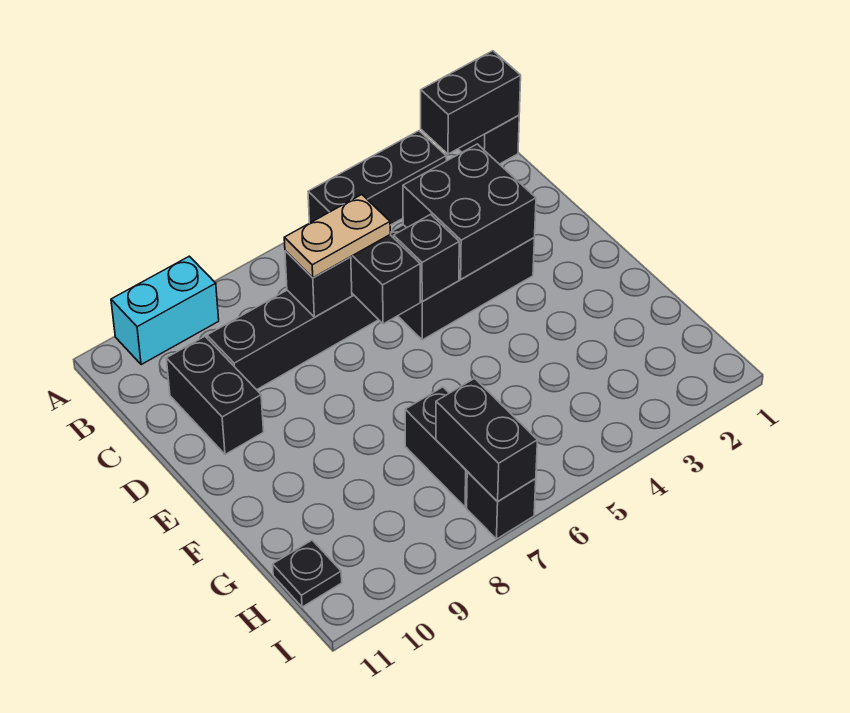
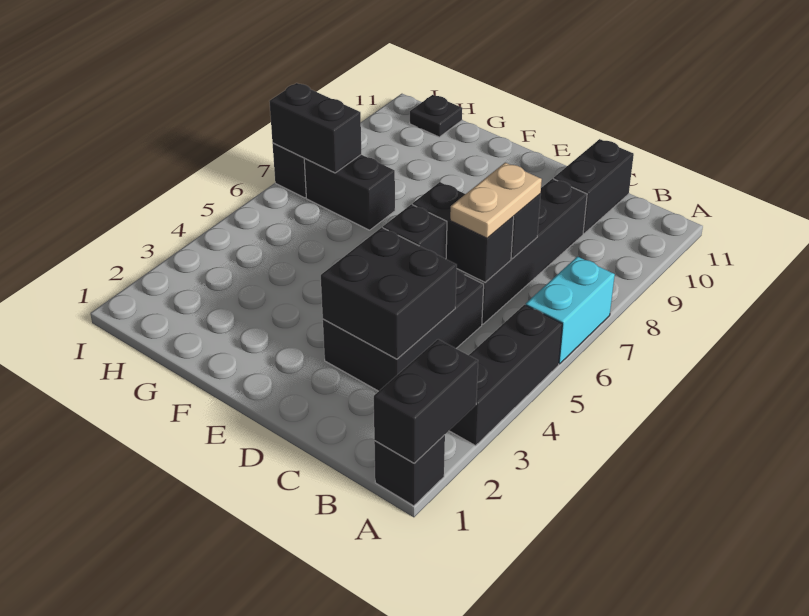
cyan brick A9:A10 level 1 -> cyan brick A6:A7 level 1
black brick C10:D10 level 1 -> black brick C10:C11 level 1

